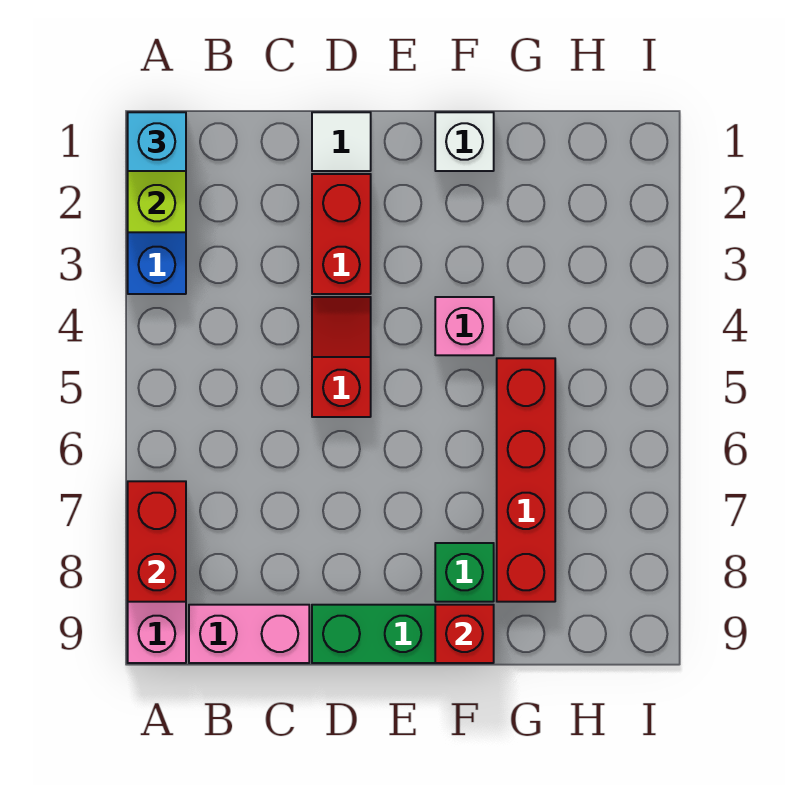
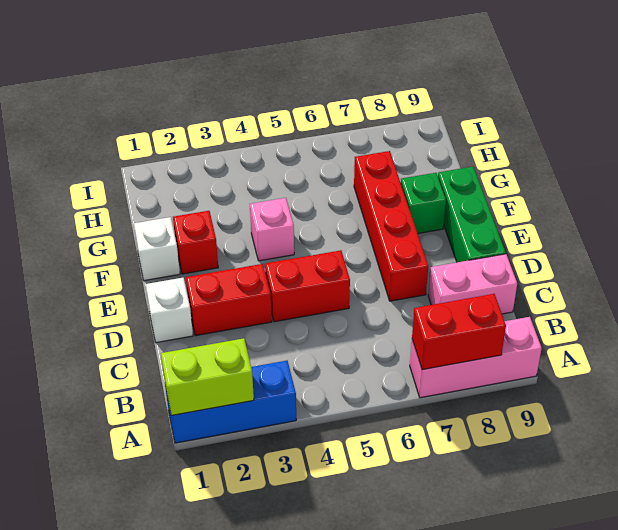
cyan brick A1 level 3 -> none
pink brick B9:C9 level 1 -> pink brick C8:C9 level 1
white tile D1 level 1 -> white brick D1 level 1
red slope D4:D5 level 1 top 5 -> red brick D4:D5 level 1
red brick F9 level 2 -> red brick F2 level 1
red brick G5:G8 level 1 -> red brick D7:G7 level 1

